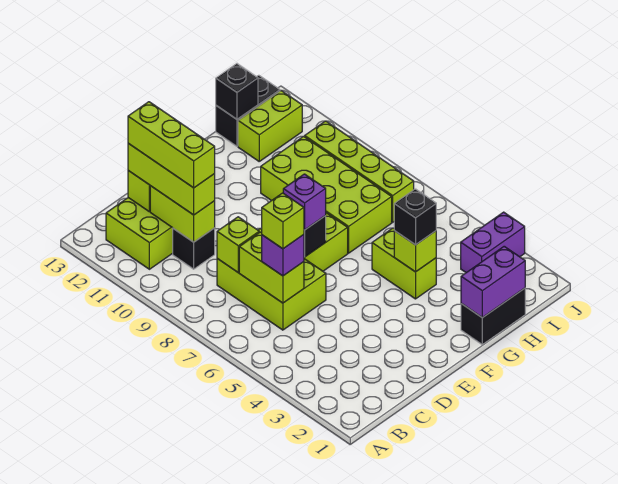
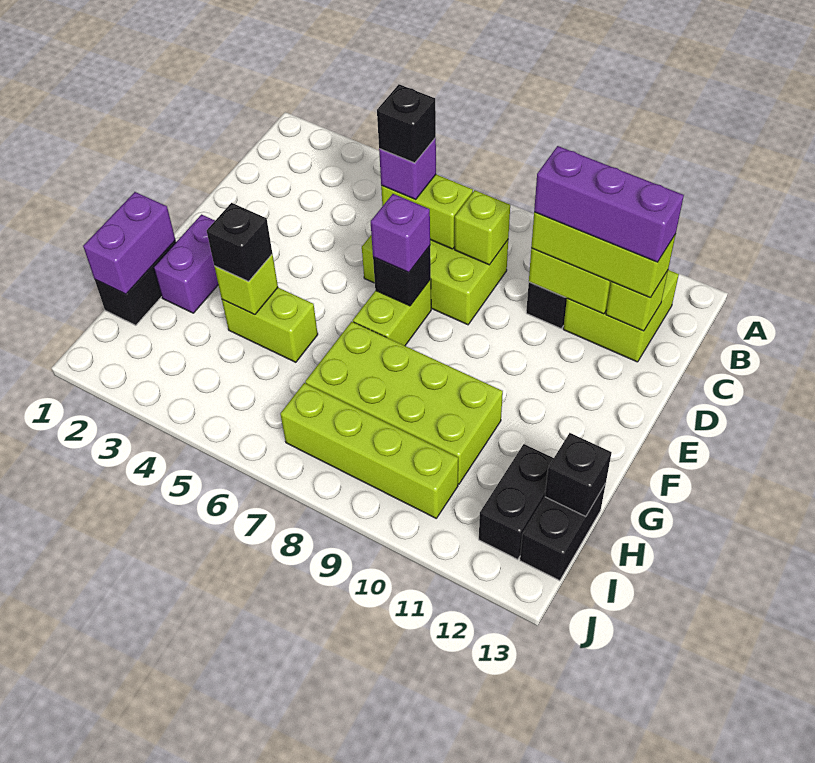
lime brick C6 level 4 -> black brick C6 level 4
lime brick C10:C12 level 4 -> purple brick C10:C12 level 4
lime brick H12:I12 level 1 -> black brick H12:I12 level 1
purple brick I3:J3 level 1 -> purple brick F2:G2 level 1

